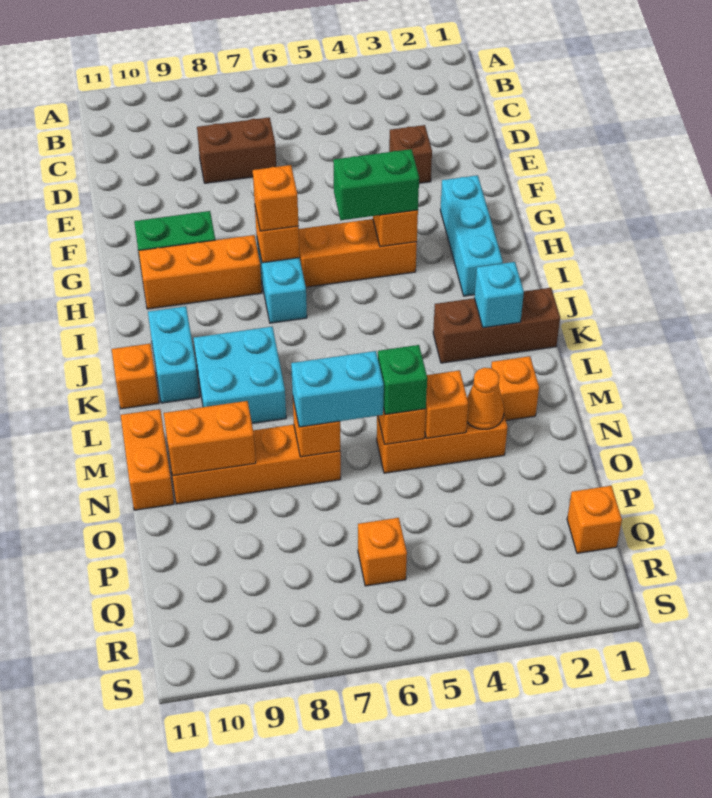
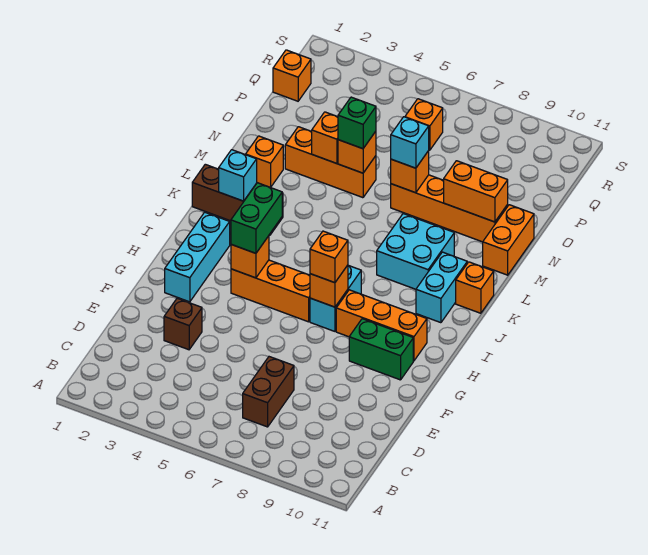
brown brick D7:D8 level 1 -> brown brick C7:D7 level 1
green brick H4:H5 level 3 -> green brick H4:I4 level 3
orange cone N3 level 2 -> none
cyan brick N6:N7 level 3 -> cyan brick N7 level 3

